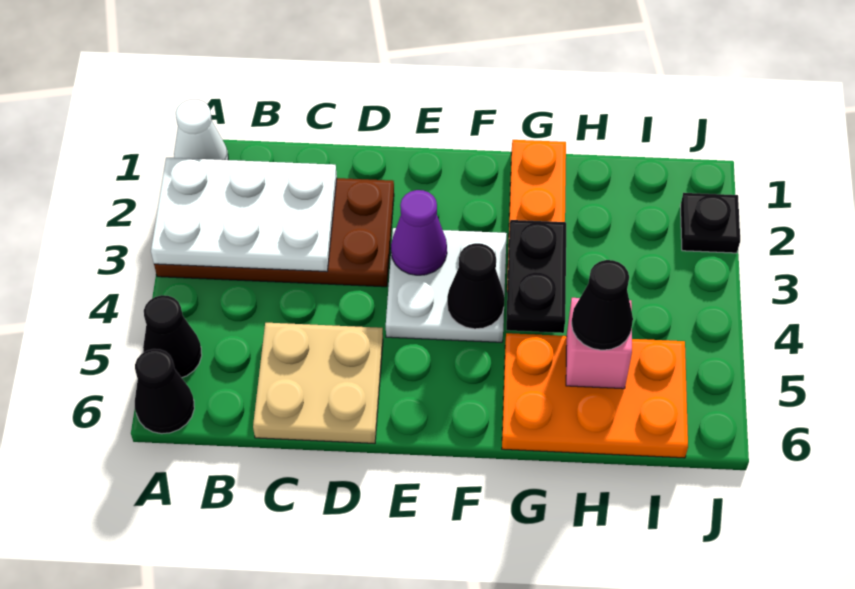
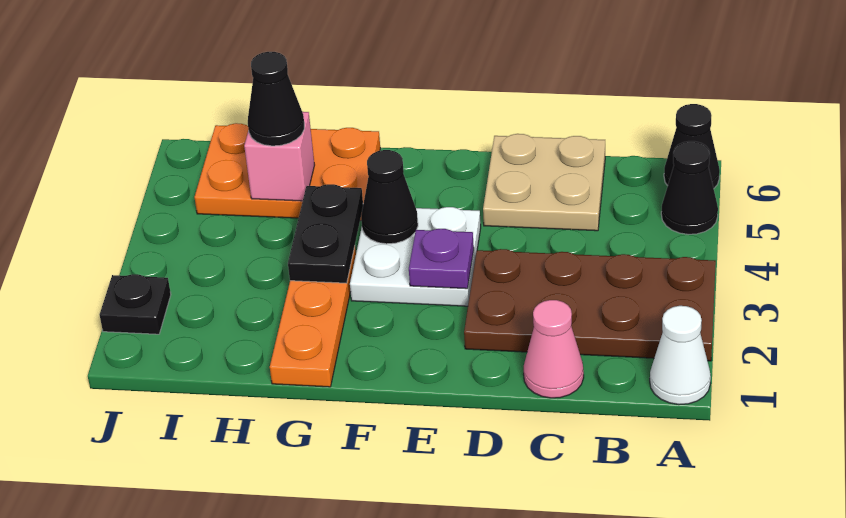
white plate A2:C3 level 2 -> none
none -> pink cone C1 level 1
purple cone E3 level 2 -> purple plate E3 level 2

